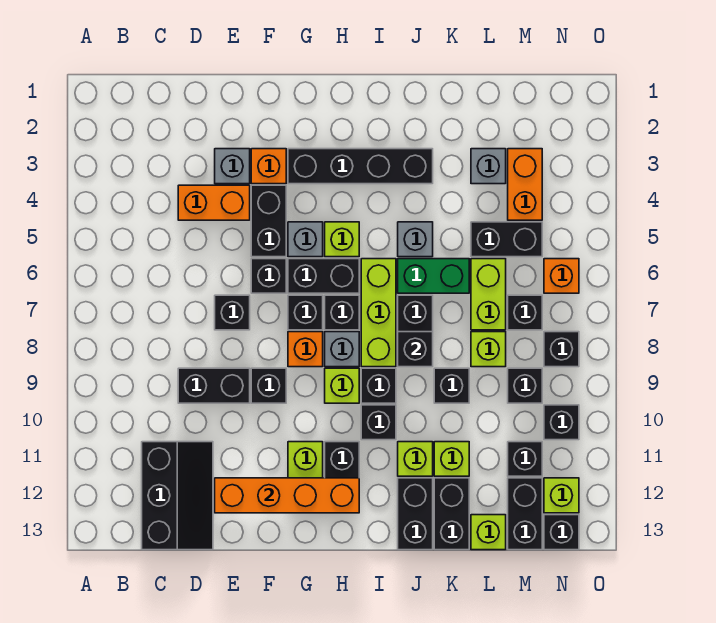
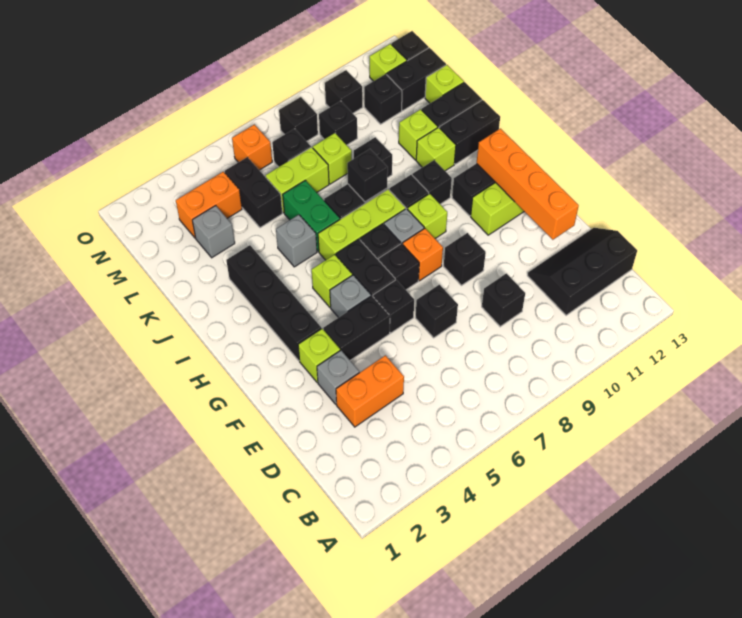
orange brick D4:E4 level 1 -> orange brick D3:D4 level 1
black brick D9:E9 level 1 -> black brick D9 level 1
orange brick F3 level 1 -> lime brick F3 level 1

